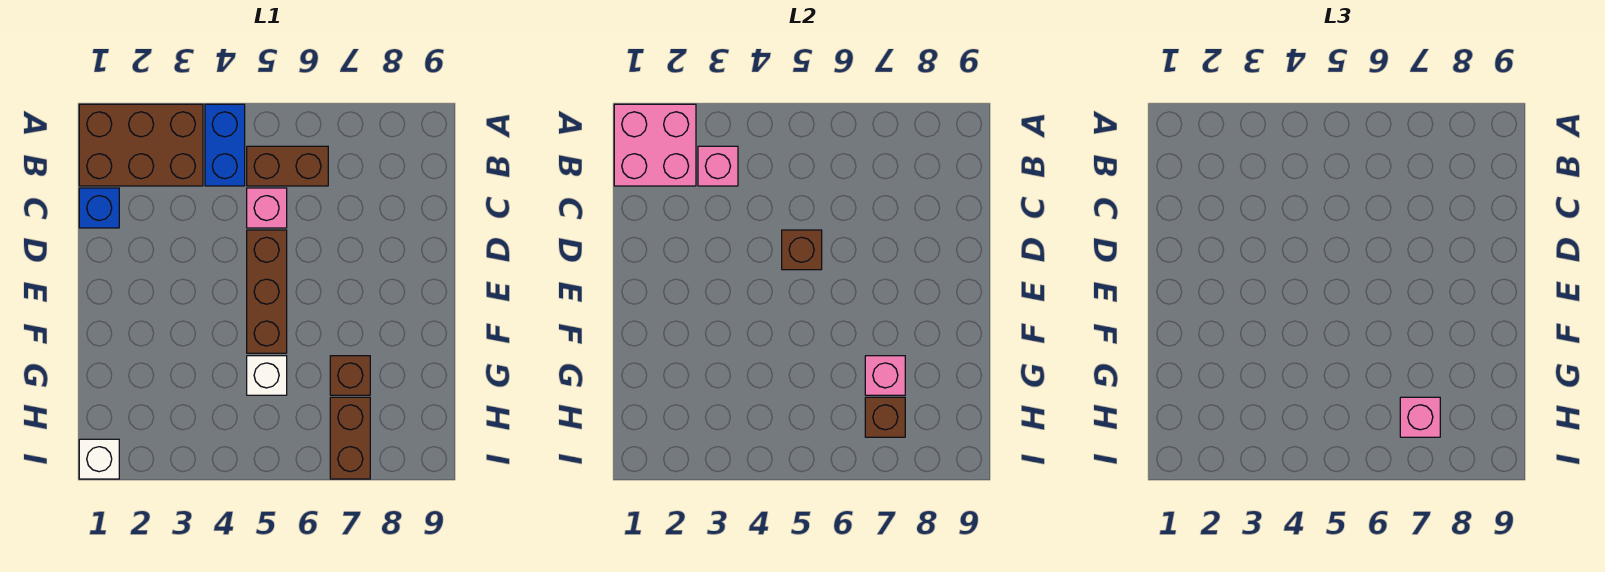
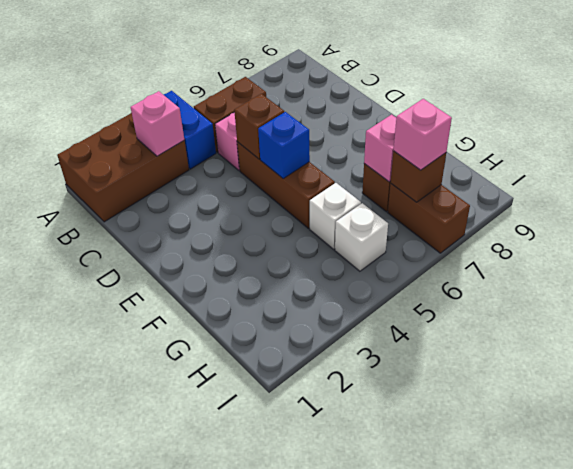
pink brick A1:B2 level 2 -> none
blue brick C1 level 1 -> blue brick E5 level 2
white brick I1 level 1 -> white brick H5 level 1

